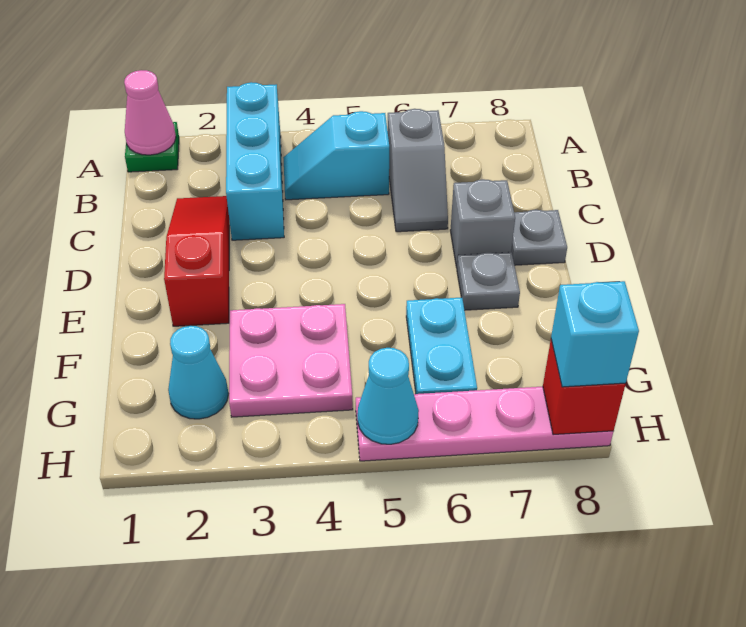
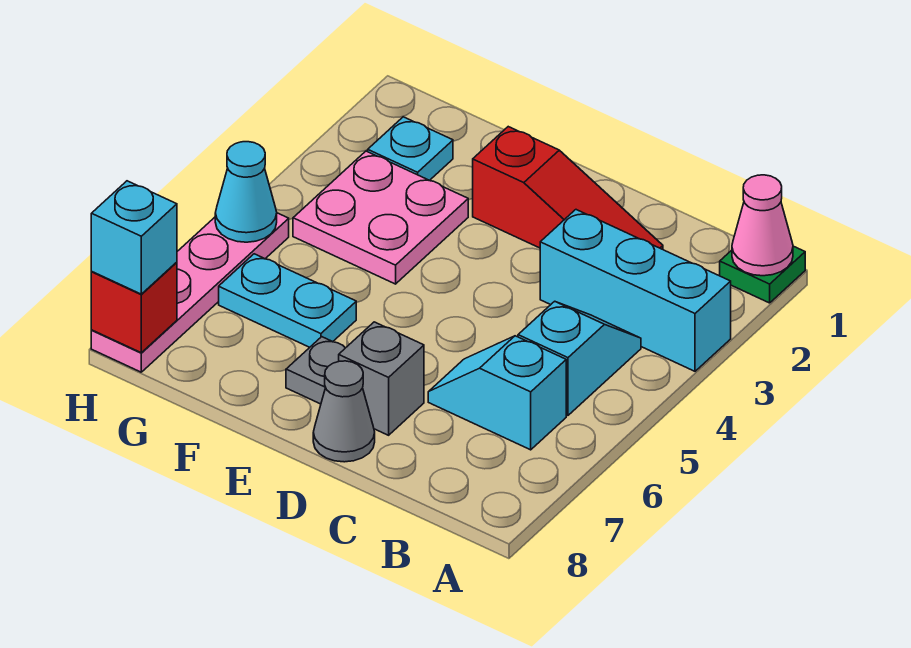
grey slope B6:C6 level 1 top B -> cyan slope B6:C6 level 1 top B
grey plate D8 level 1 -> grey cone D8 level 1
cyan cone G2 level 1 -> cyan plate G2 level 1

